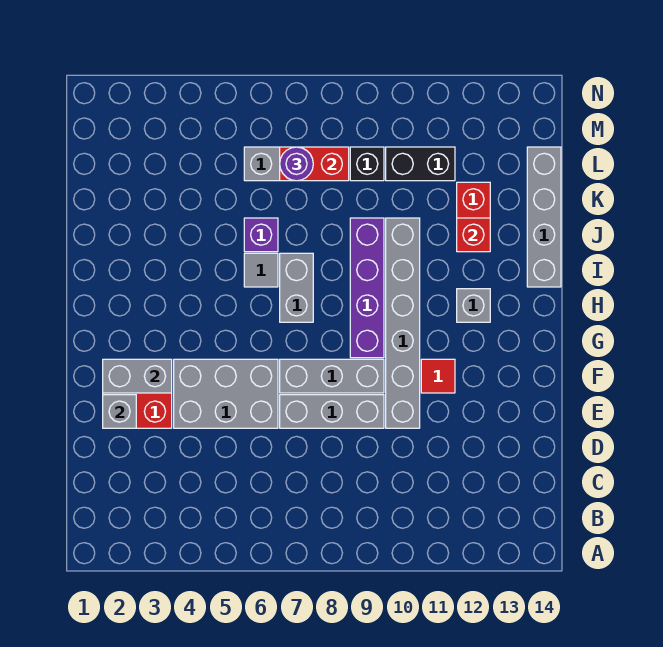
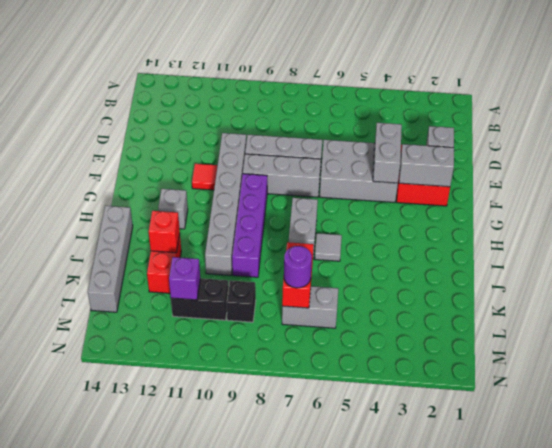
none -> grey brick E4:F4 level 2
purple brick J6 level 1 -> purple brick L11 level 2
red brick L7:L8 level 2 -> red brick K7:L7 level 2

